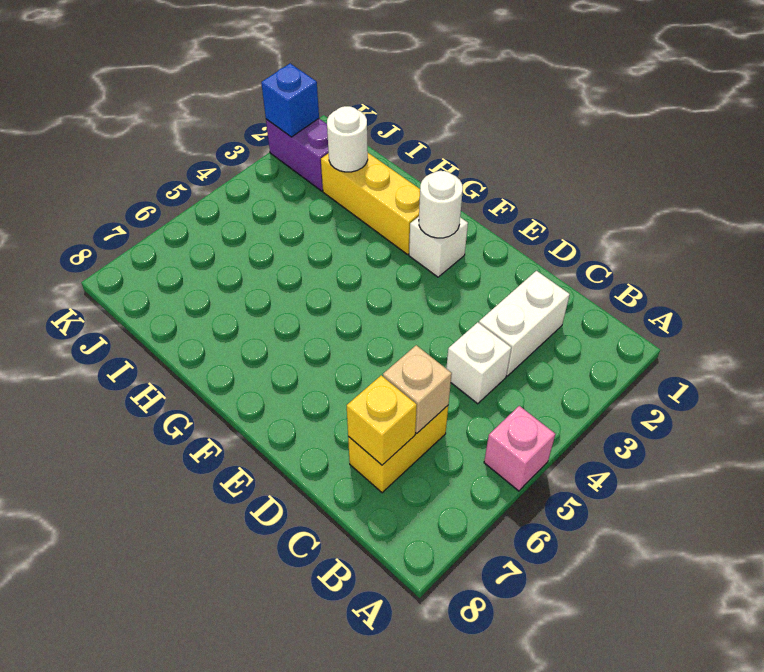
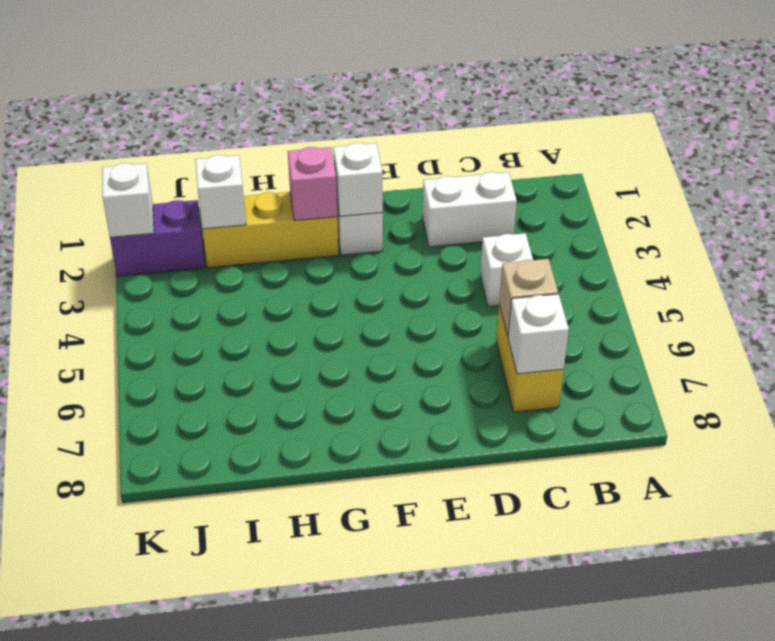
pink brick A5 level 1 -> pink brick G2 level 2
white brick C2:C3 level 1 -> white brick C2:D2 level 1
yellow brick C7 level 2 -> white brick C7 level 2
white round brick F2 level 2 -> white brick F2 level 2
white round brick I2 level 2 -> white brick I2 level 2
blue brick K2 level 2 -> white brick K2 level 2

